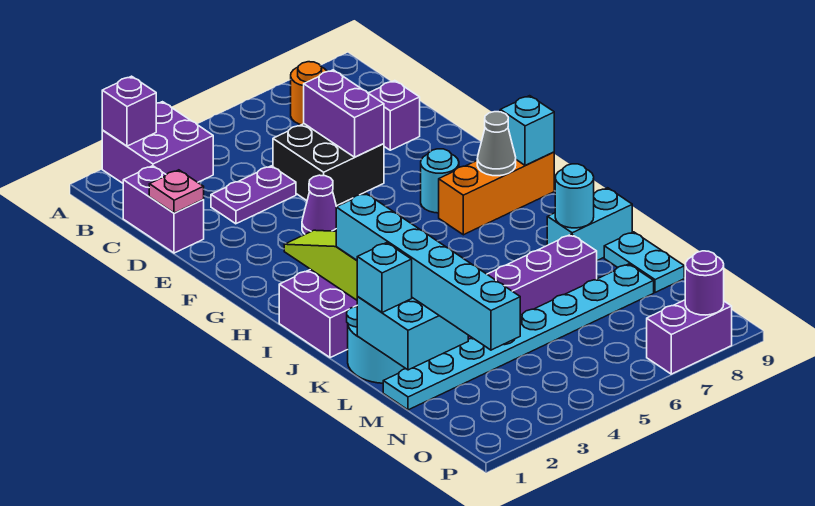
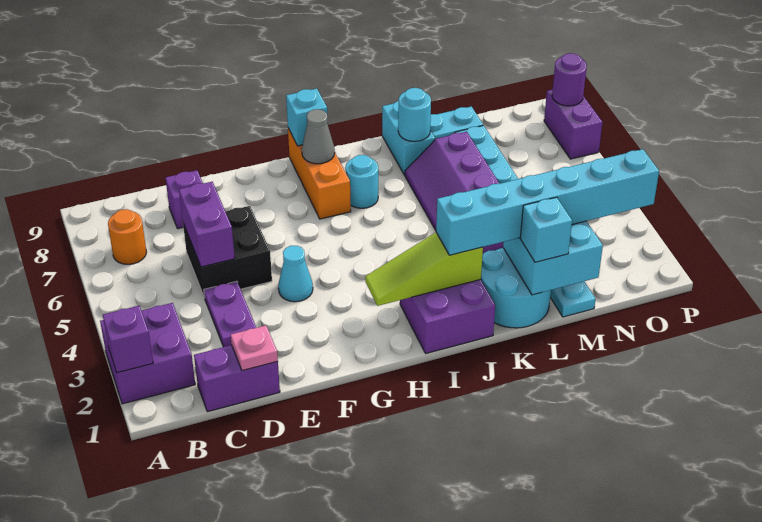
purple brick D6:E6 level 2 -> purple brick D5:D6 level 2
purple cone F4 level 1 -> cyan cone F4 level 1
cyan round brick G7 level 1 -> cyan round brick I7 level 1

